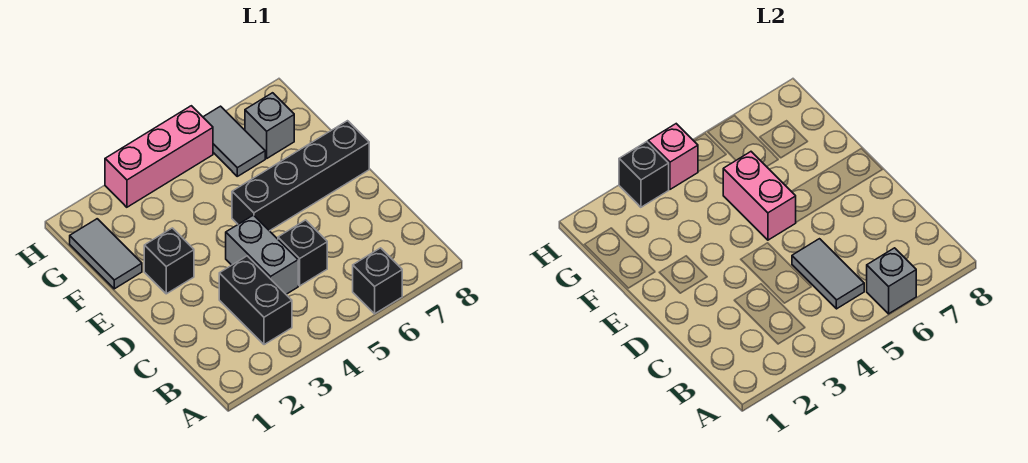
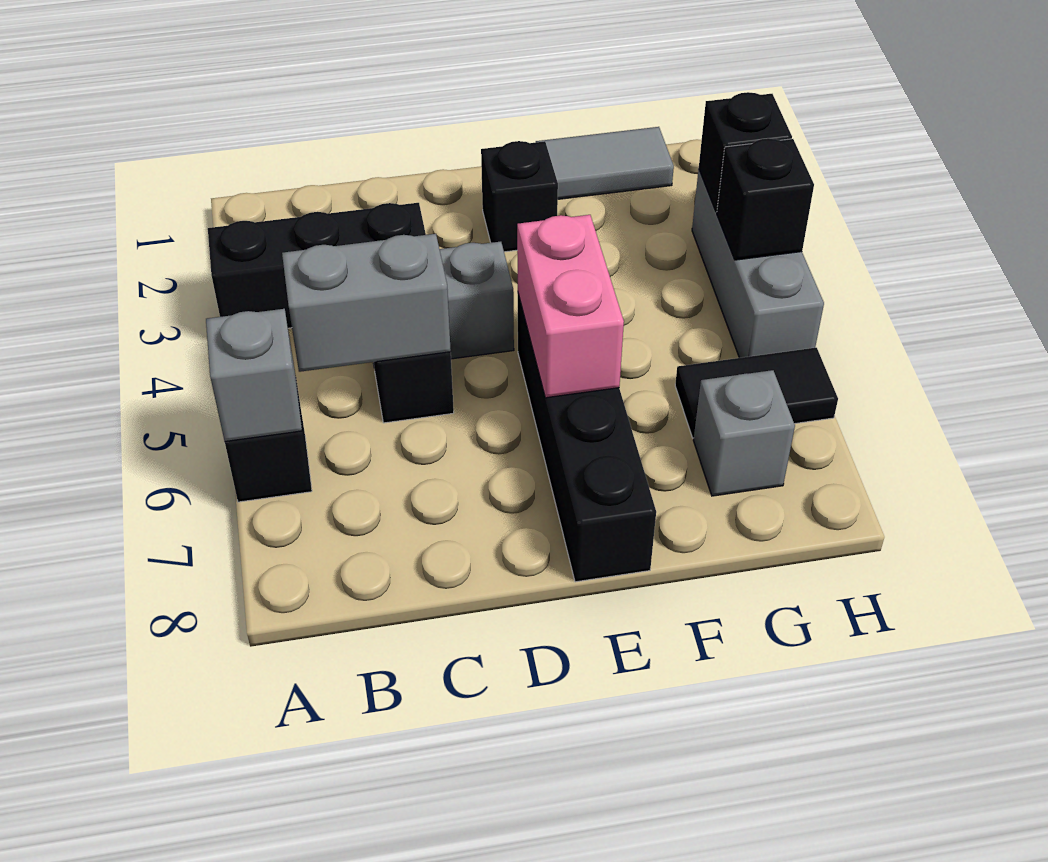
black brick B3:C3 level 1 -> black brick A3:C3 level 1
grey tile B5:C5 level 2 -> grey brick B5:C5 level 2
pink brick E5:F5 level 2 -> pink brick E5:E6 level 2
grey tile G6:H6 level 1 -> black tile G6:H6 level 1
pink brick H3:H5 level 1 -> grey brick H3:H5 level 1
pink brick H4 level 2 -> black brick H4 level 2

